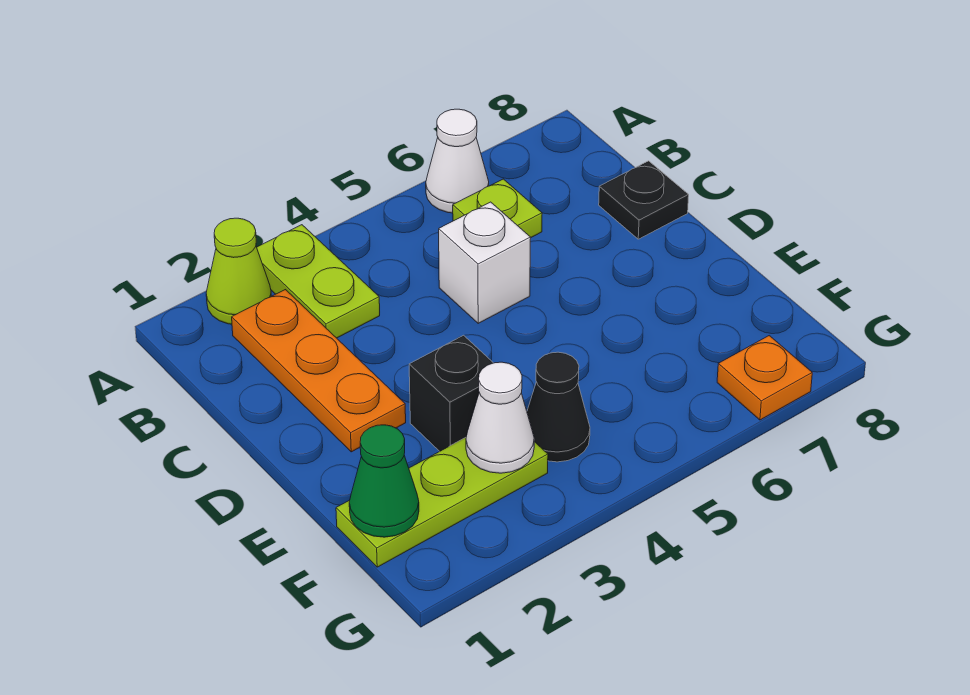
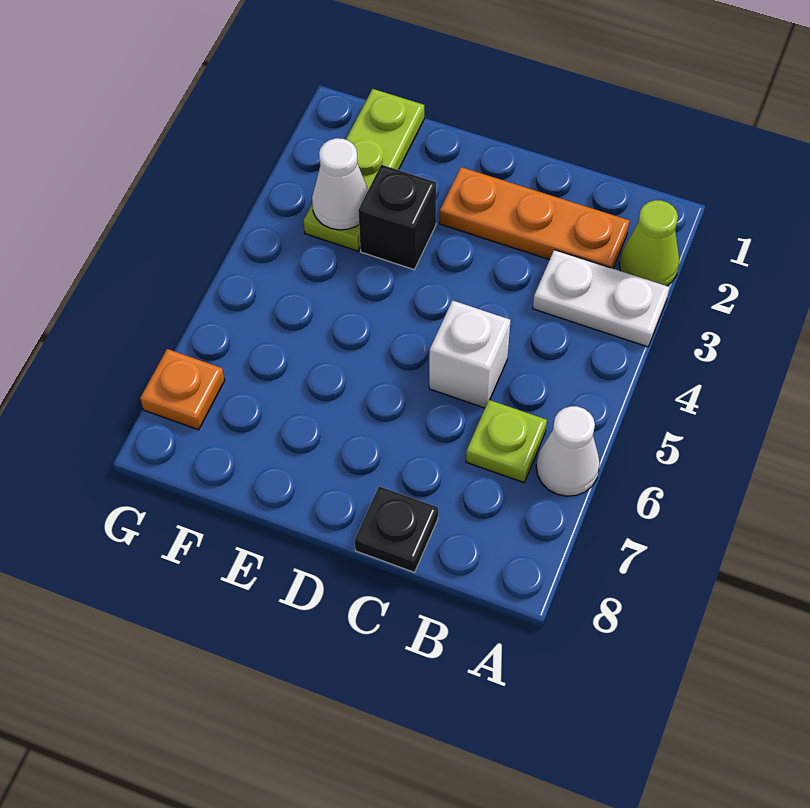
lime plate A3:B3 level 1 -> white plate A3:B3 level 1
green cone F1 level 2 -> none
black cone F4 level 1 -> none

